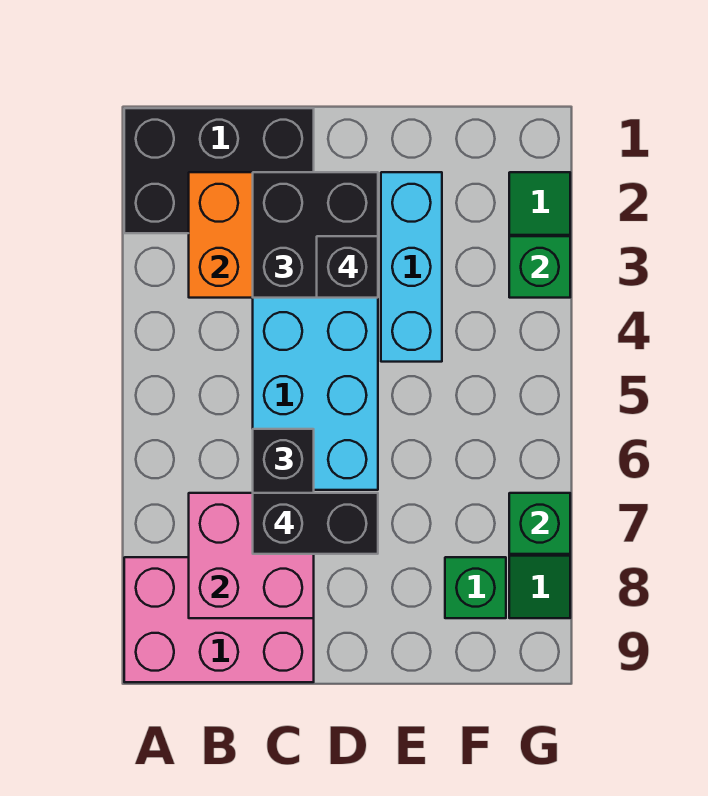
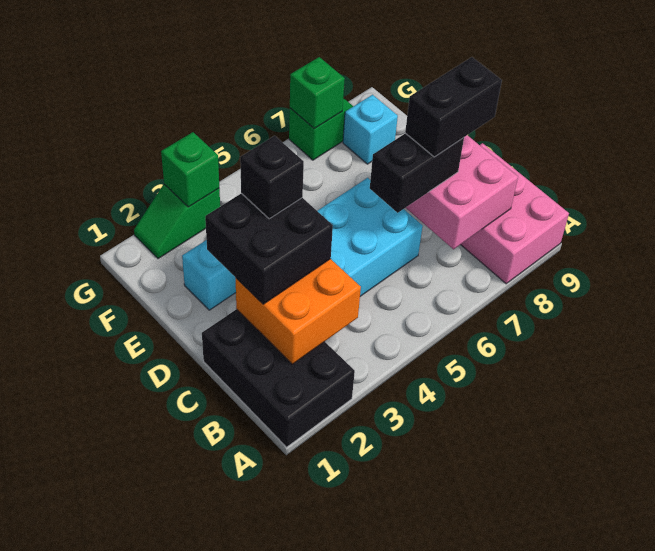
black brick C7:D7 level 4 -> black brick C7:C8 level 4
green brick F8 level 1 -> cyan brick F8 level 1

